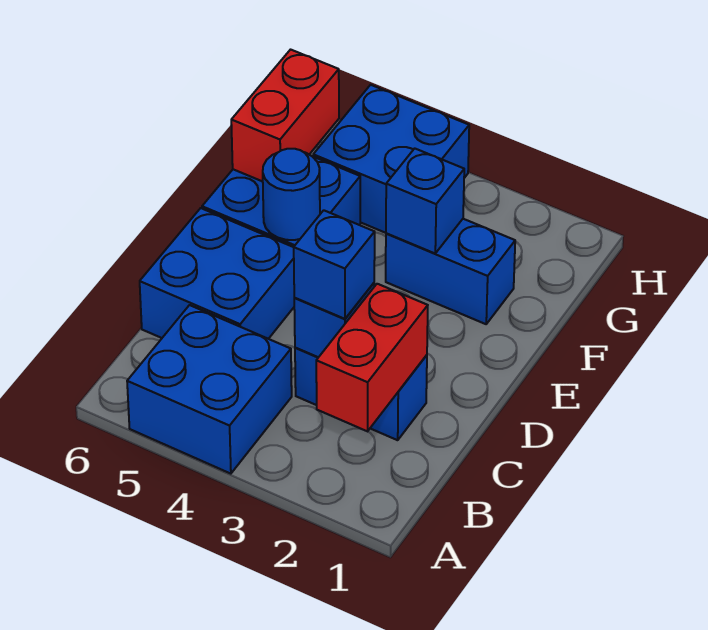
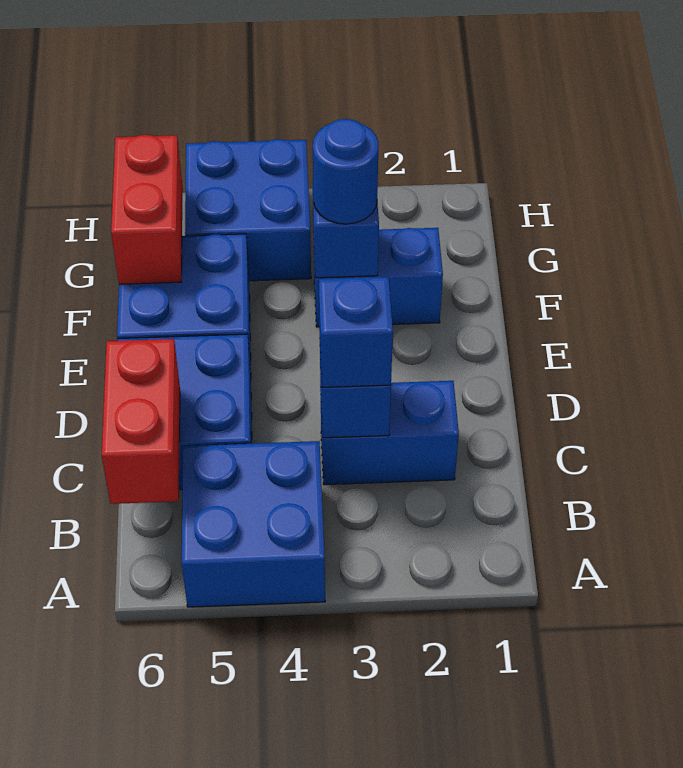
red brick B2:C2 level 2 -> red brick B6:C6 level 2
blue round brick E5 level 2 -> blue round brick F3 level 3

